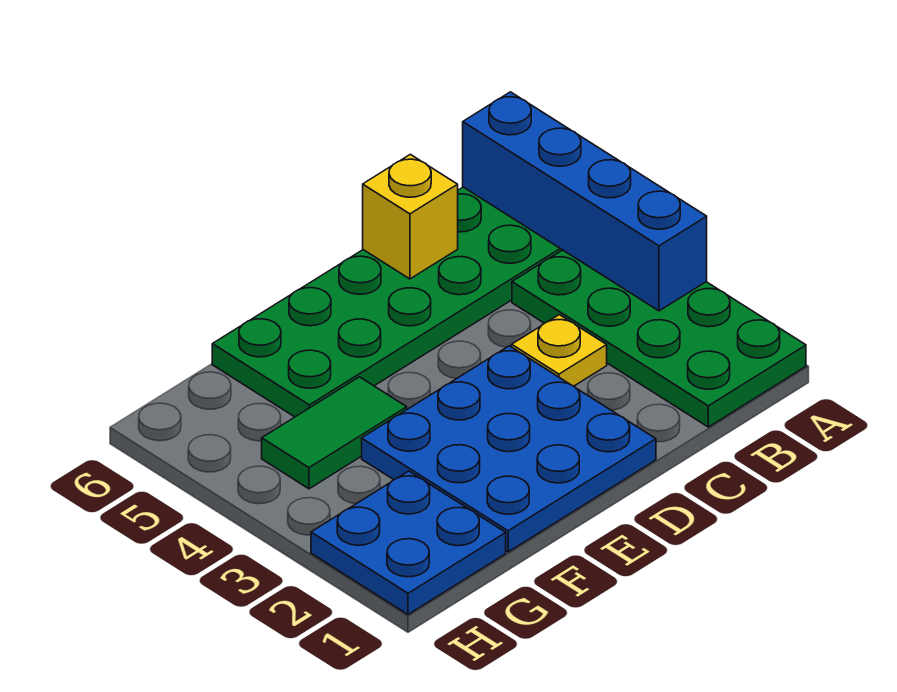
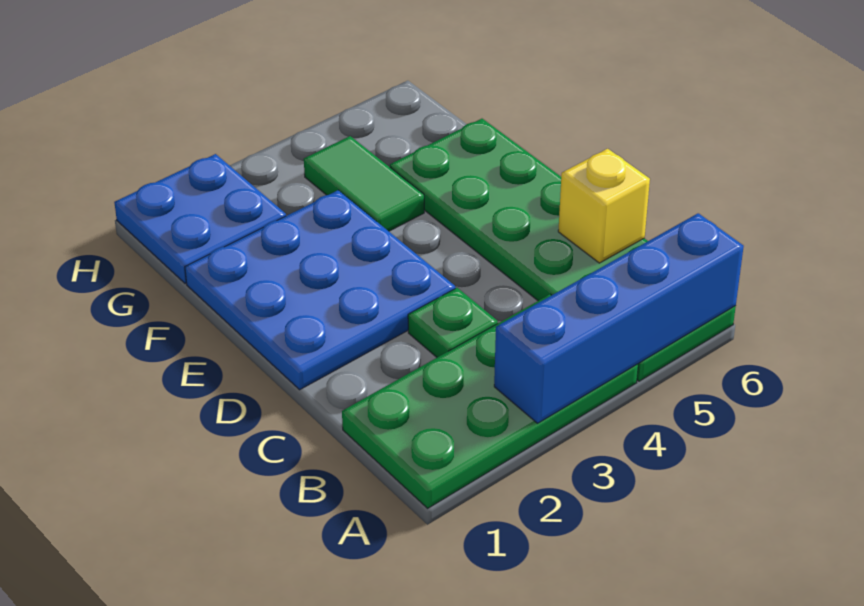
yellow plate C3 level 1 -> green plate C3 level 1

